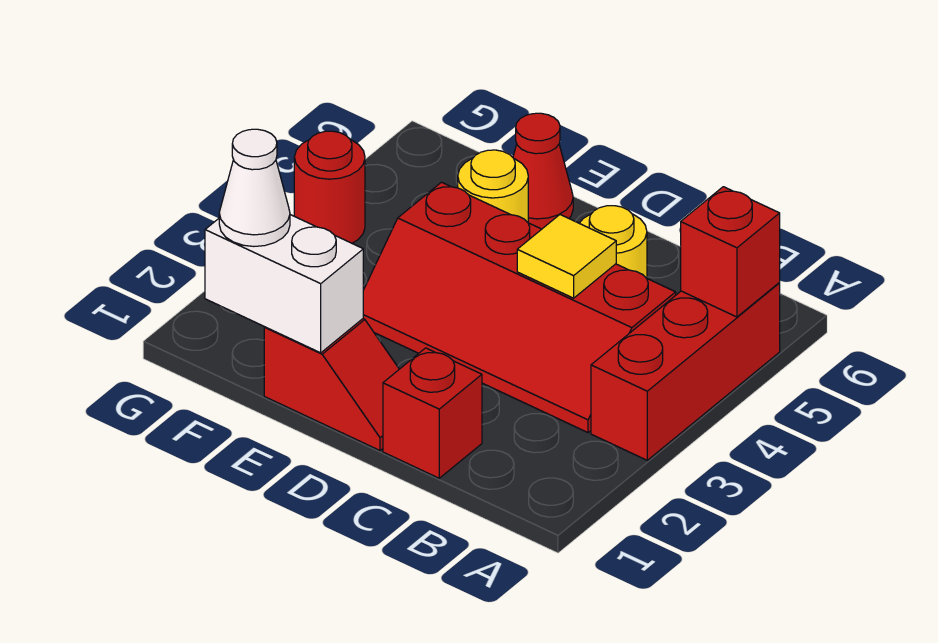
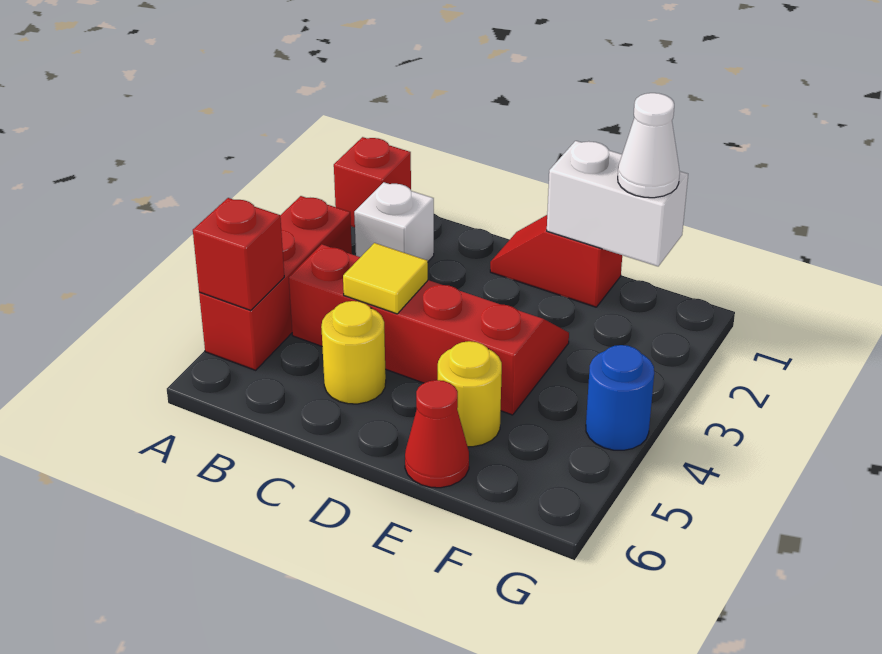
none -> white brick B2 level 1
red brick C1 level 1 -> red brick A1 level 1
red round brick G4 level 1 -> blue round brick G4 level 1

